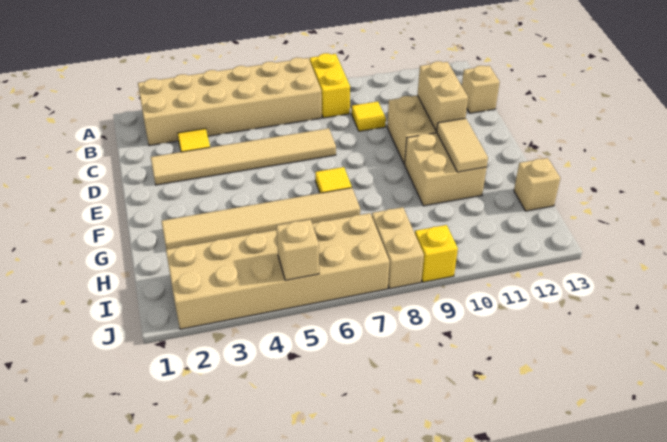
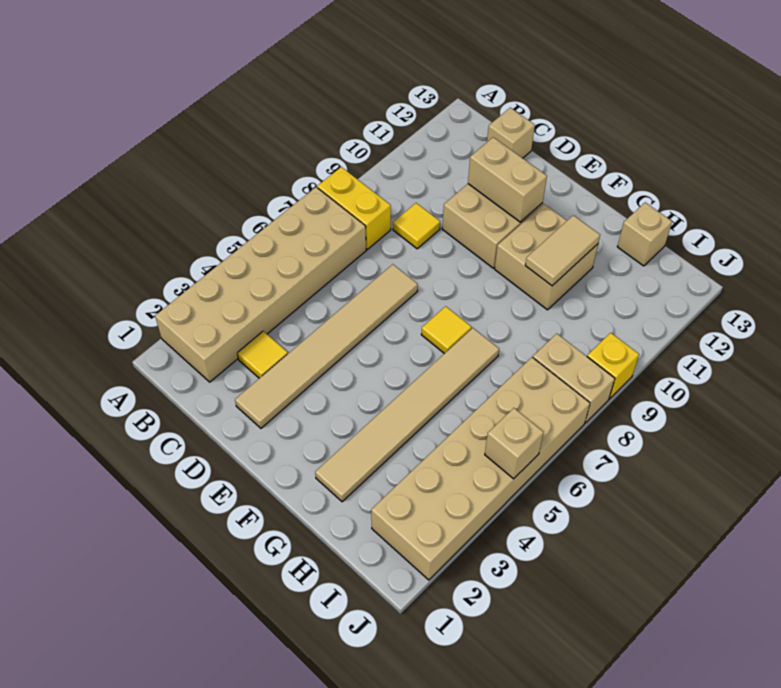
tan tile F11:G11 level 2 -> tan tile G10:G11 level 2

